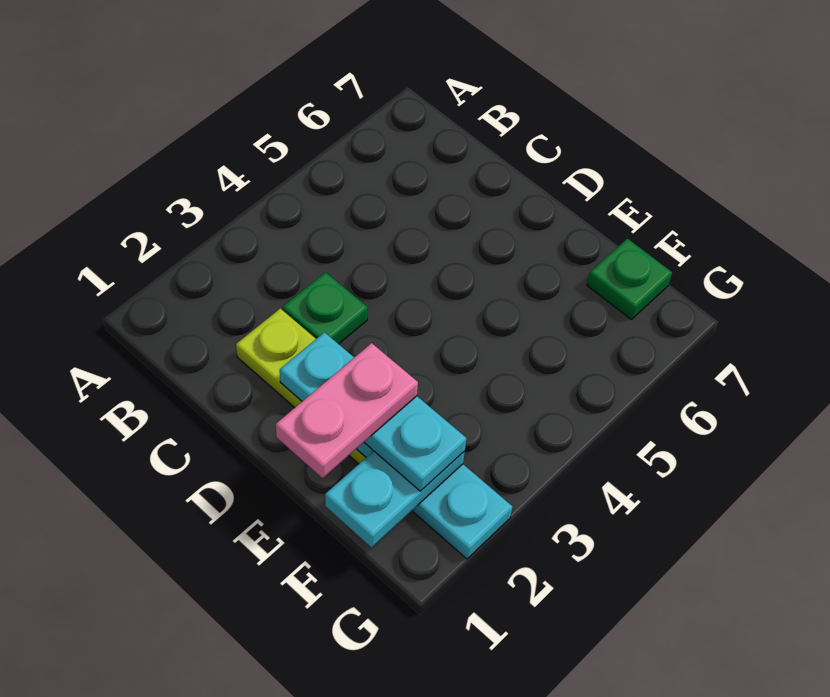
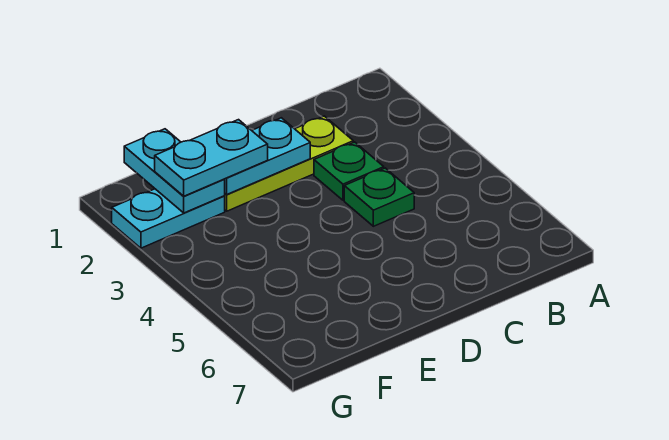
pink plate E1:E2 level 4 -> none
green plate F7 level 1 -> green plate C4 level 1

